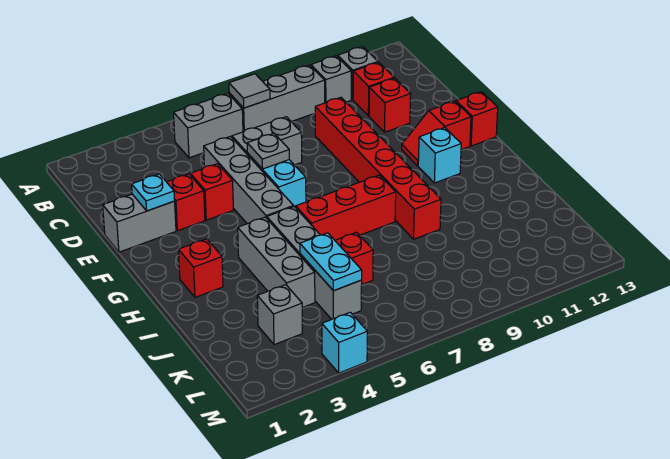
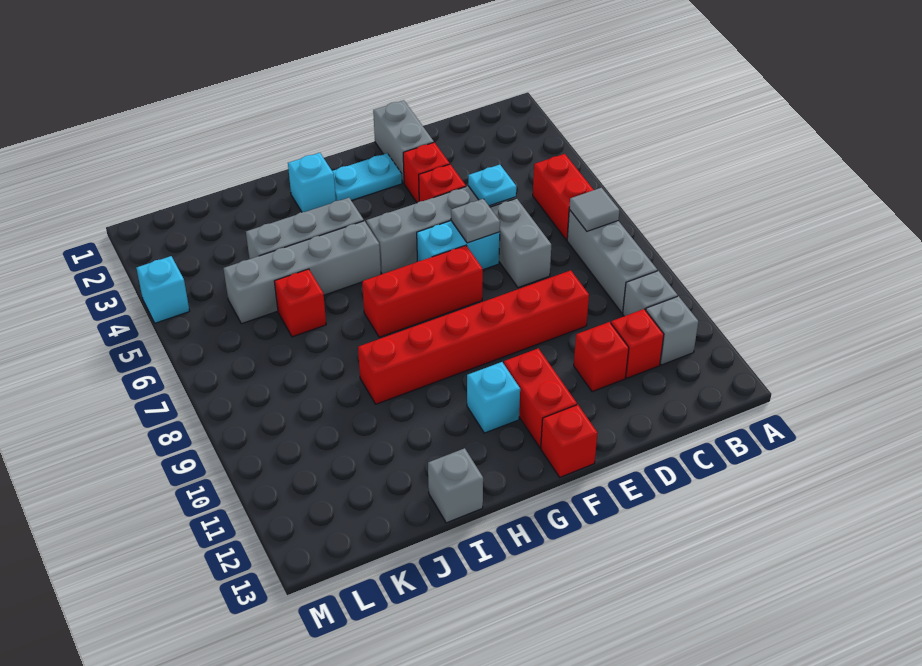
grey brick B5:B6 level 1 -> red brick B5:B6 level 1
cyan plate E2 level 2 -> cyan plate D5 level 2
red slope F11:F12 level 1 top 12 -> red brick F11:F12 level 1
red brick H2 level 1 -> cyan brick H2 level 1
red brick H6:H8 level 1 -> red brick F7:H7 level 1
cyan plate J5:K5 level 2 -> cyan plate F2:G2 level 1
grey brick K3 level 1 -> grey brick I13 level 1

